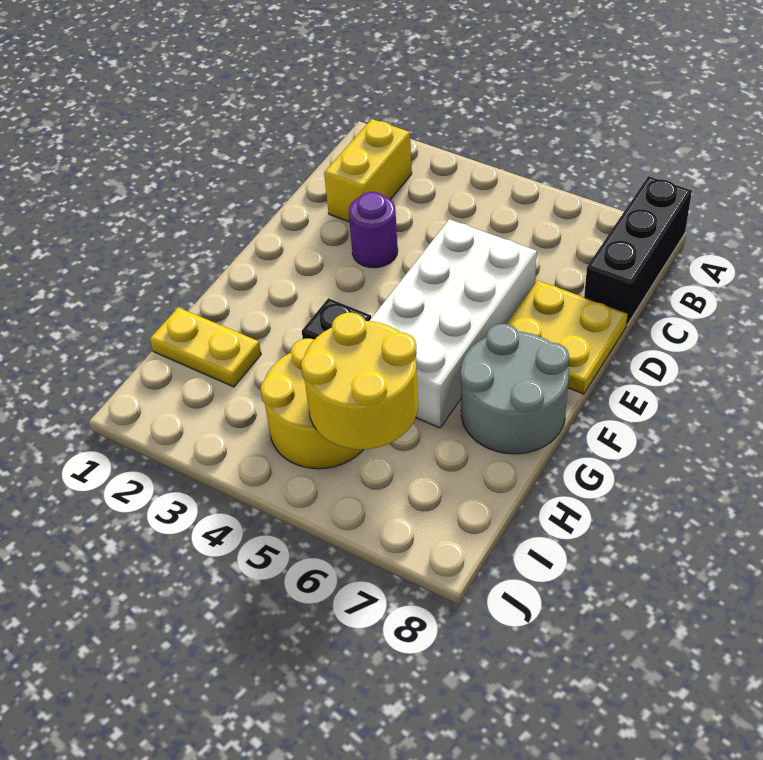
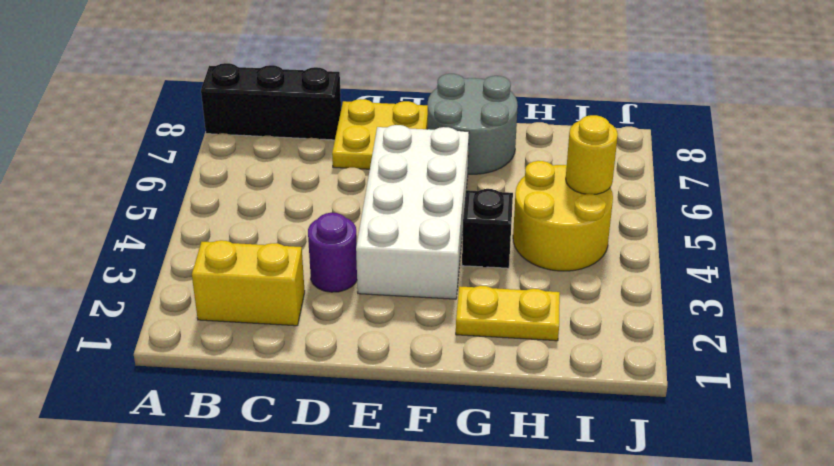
white brick D5:G6 level 1 -> white brick E3:F6 level 1
yellow plate H1:H2 level 1 -> yellow plate G2:H2 level 1
yellow round brick H5:I6 level 2 -> yellow round brick I5 level 2

